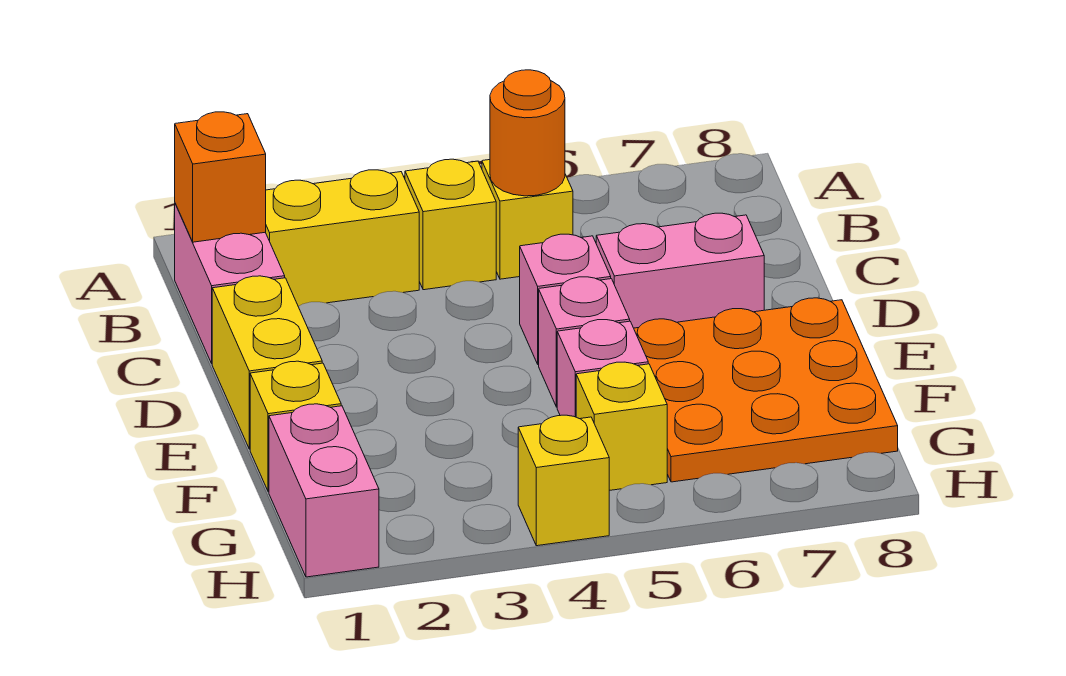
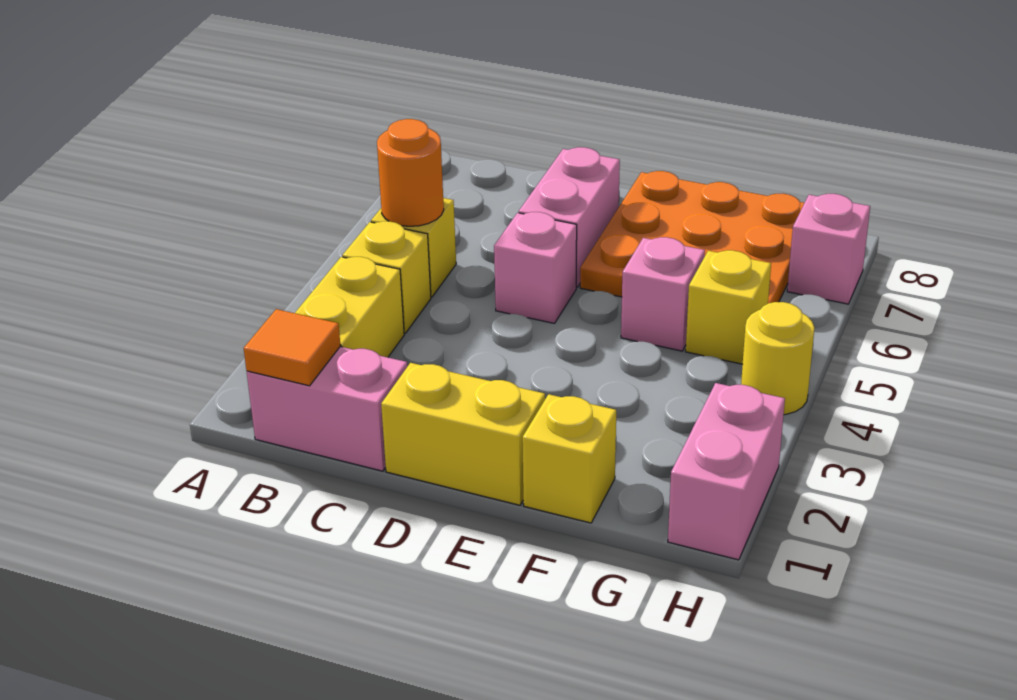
orange brick B1 level 2 -> orange tile B1 level 2
pink brick E5 level 1 -> pink brick H7 level 1
pink brick G1:H1 level 1 -> pink brick H1:H2 level 1
yellow brick H4 level 1 -> yellow round brick H4 level 1

